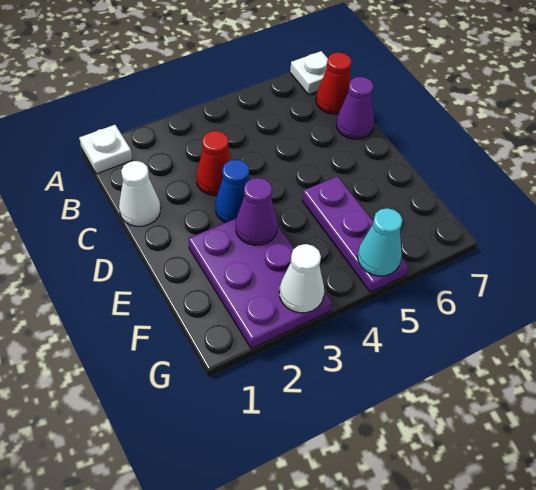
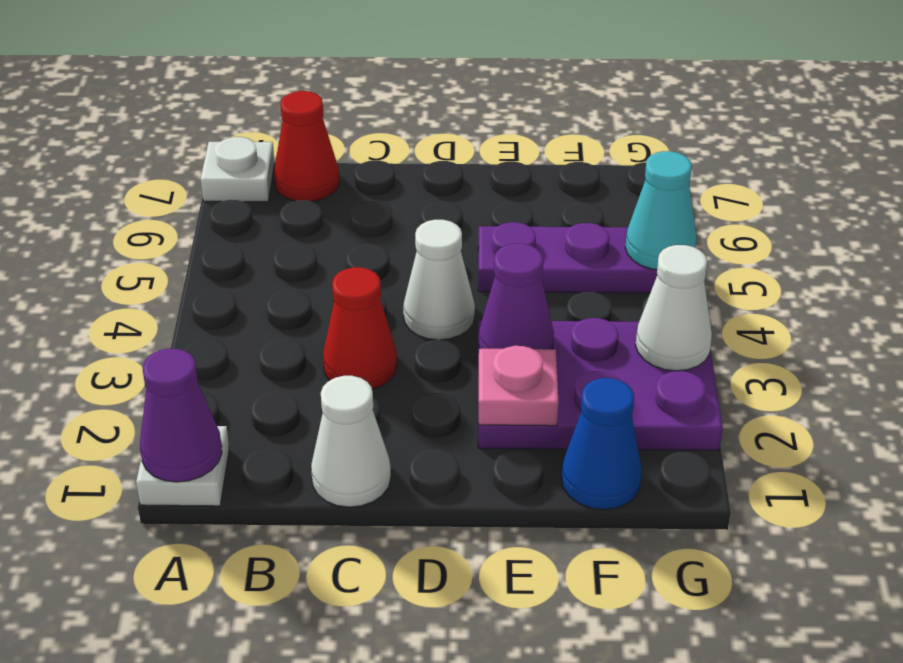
purple cone C7 level 1 -> purple cone A1 level 2
blue cone D3 level 1 -> blue cone F1 level 1
none -> white cone D4 level 1
none -> pink plate E2 level 2

